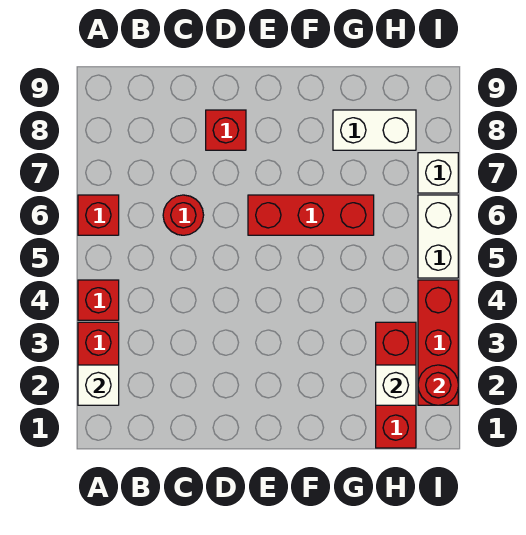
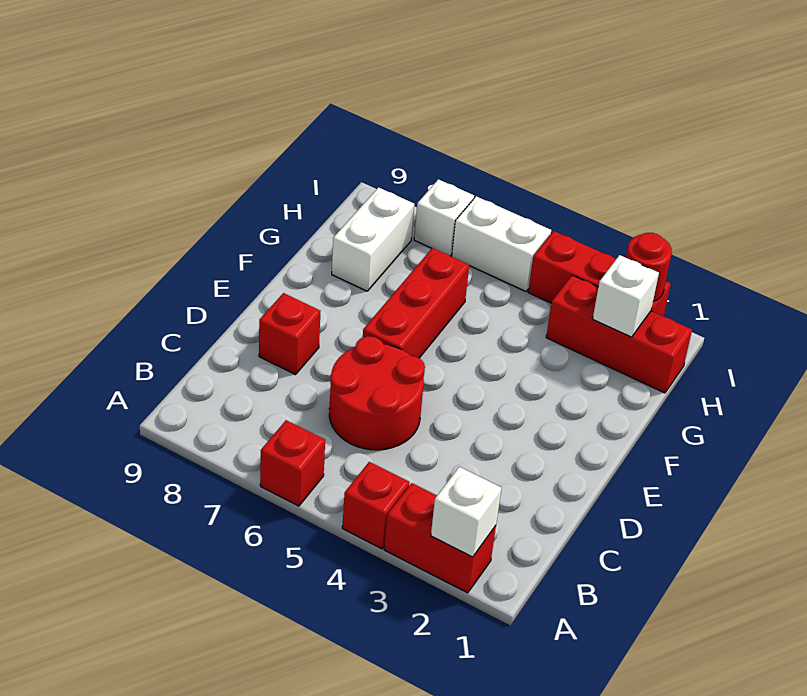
red round brick C6 level 1 -> red round brick C5:D6 level 1

